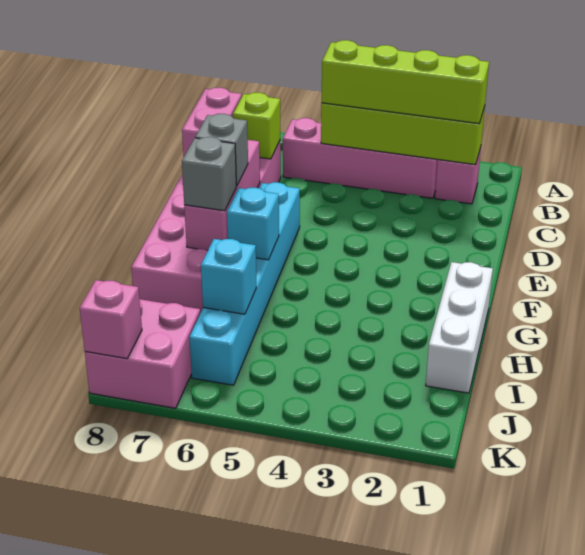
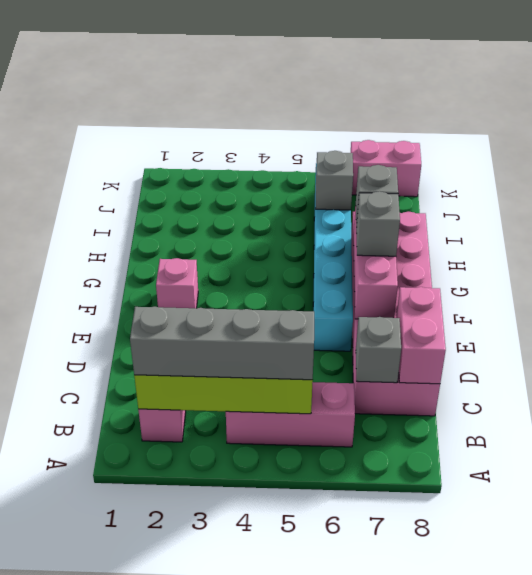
lime brick B2:B5 level 3 -> grey brick B2:B5 level 3
pink brick B3:B6 level 1 -> pink brick B4:B6 level 1
lime brick C7 level 2 -> grey brick C7 level 2
white brick G1:I1 level 1 -> none
cyan brick G6 level 2 -> none
cyan brick I6 level 2 -> grey brick I6 level 2
pink brick J7:K8 level 1 -> pink brick K7:K8 level 1
pink brick K8 level 2 -> pink brick F2 level 1

